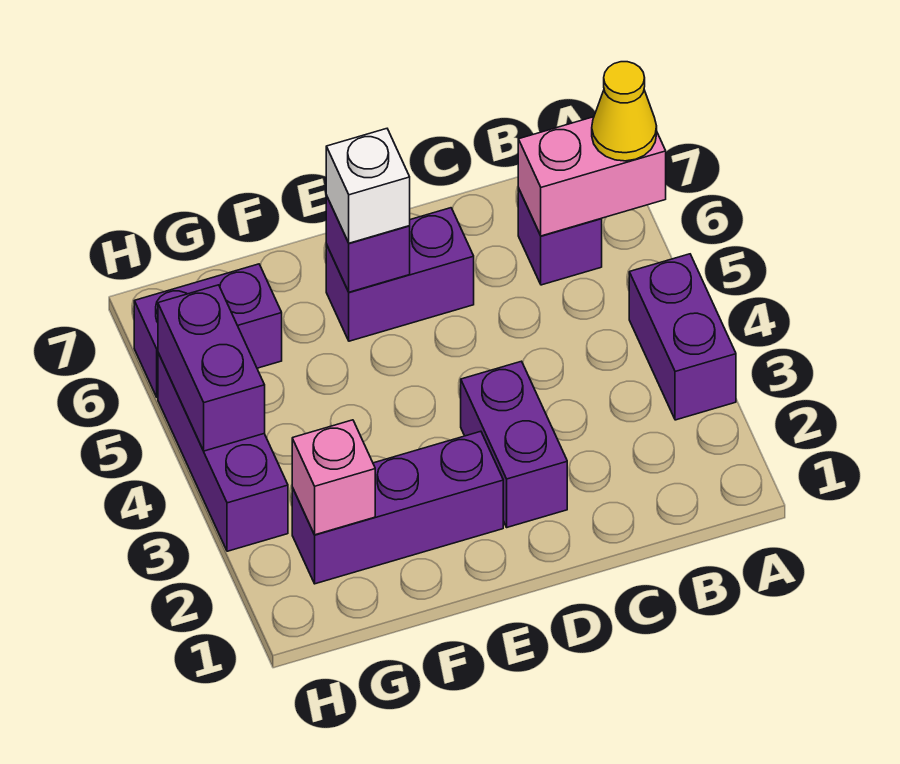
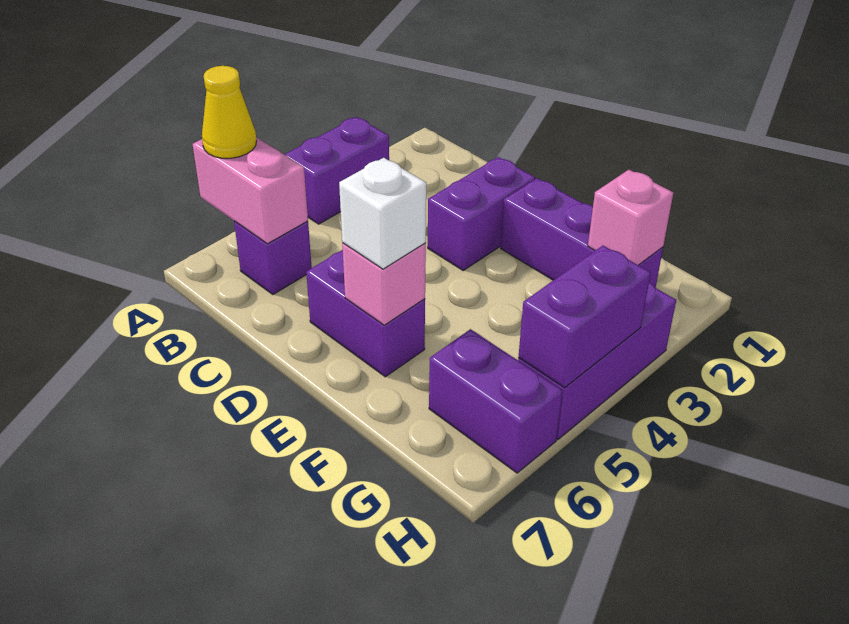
purple brick E6 level 2 -> pink brick E6 level 2

